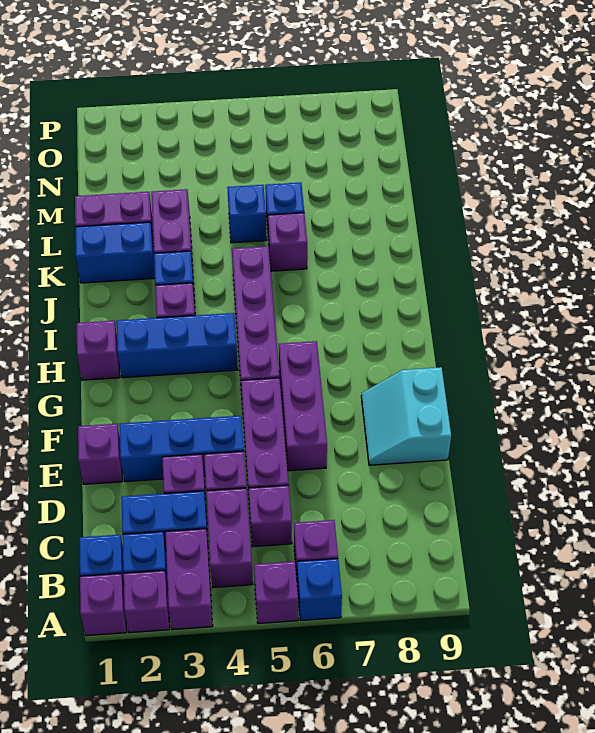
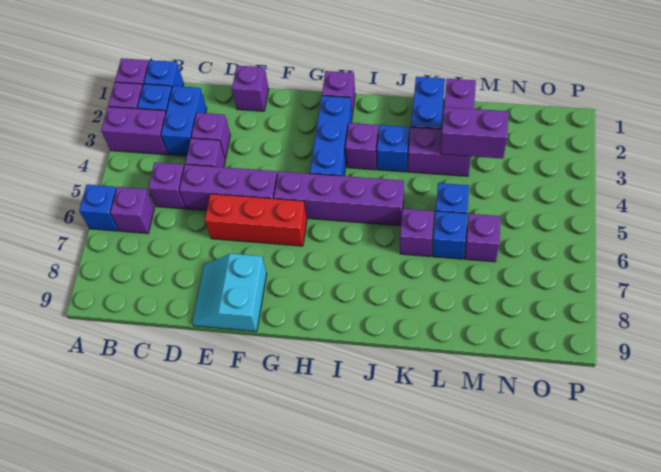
purple brick A5 level 1 -> purple brick M6 level 1
purple brick B4:C4 level 1 -> purple brick L3:M3 level 2
blue brick E2:E4 level 1 -> none
purple brick E6:G6 level 1 -> red brick E6:G6 level 1
cyan slope E8:F9 level 1 top 9 -> cyan slope E8:F9 level 1 top F

